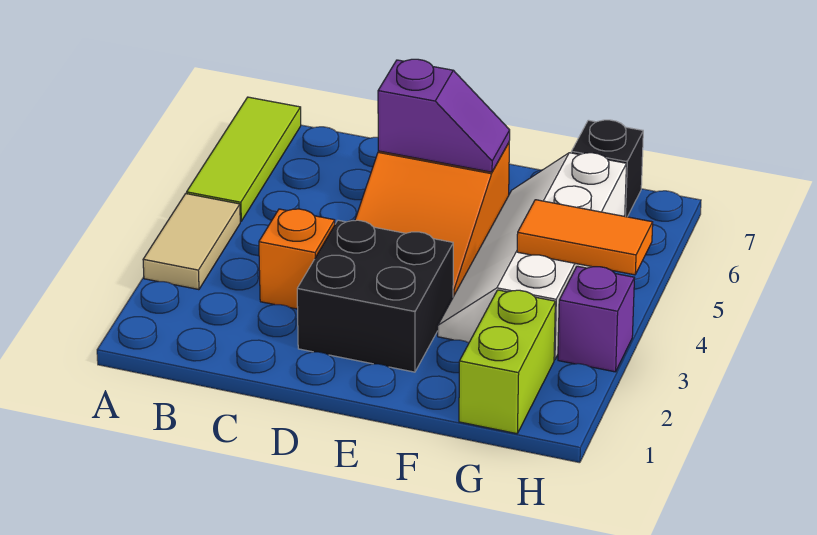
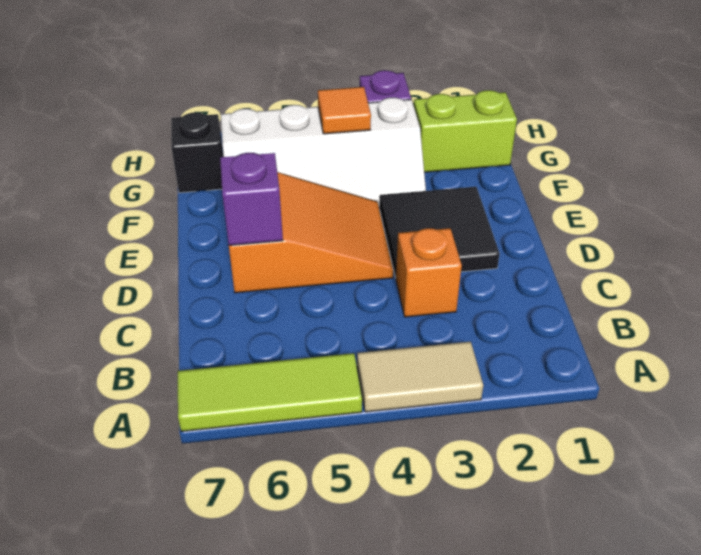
black brick D2:E3 level 1 -> black tile D2:E3 level 1
orange tile G4:H4 level 2 -> orange tile G4 level 2

